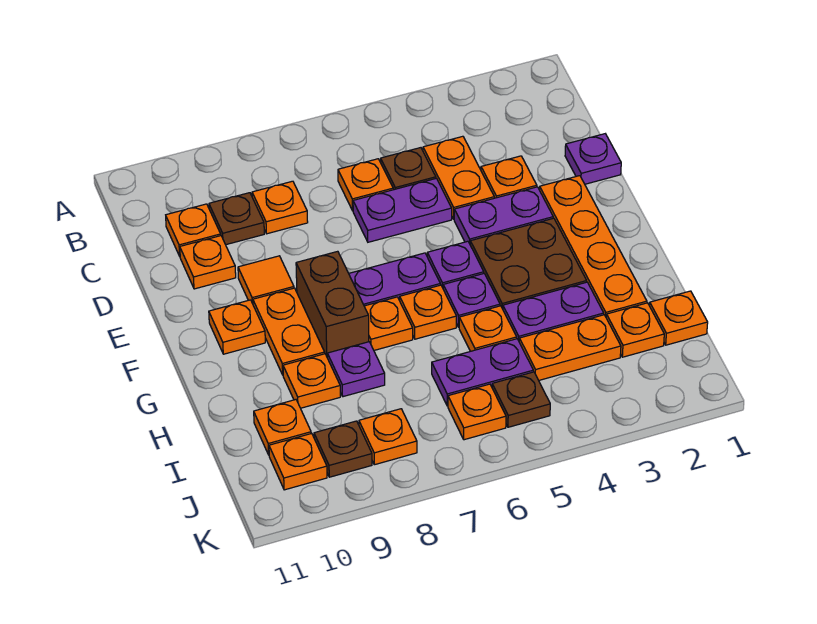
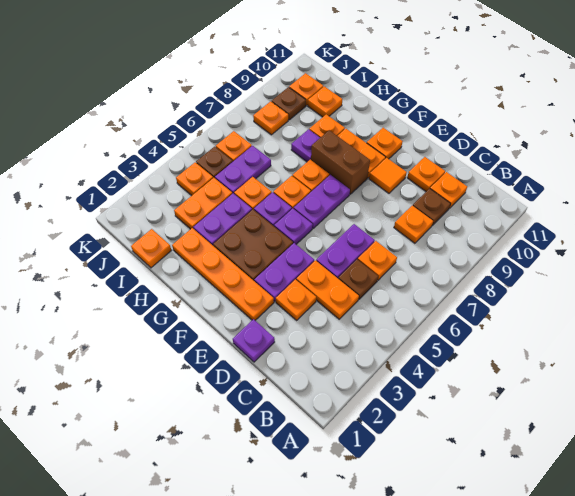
orange plate I2 level 1 -> orange plate J4 level 1

